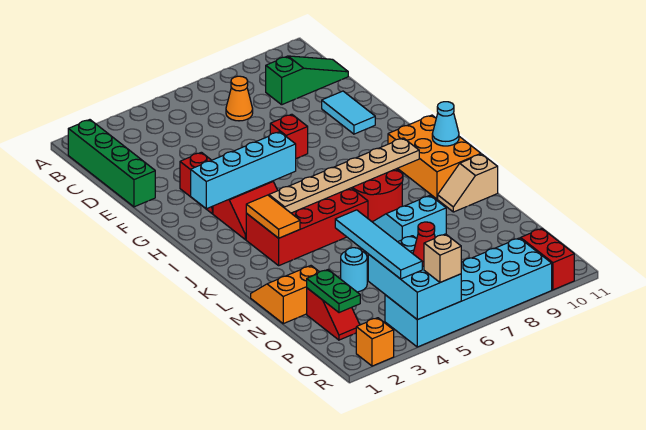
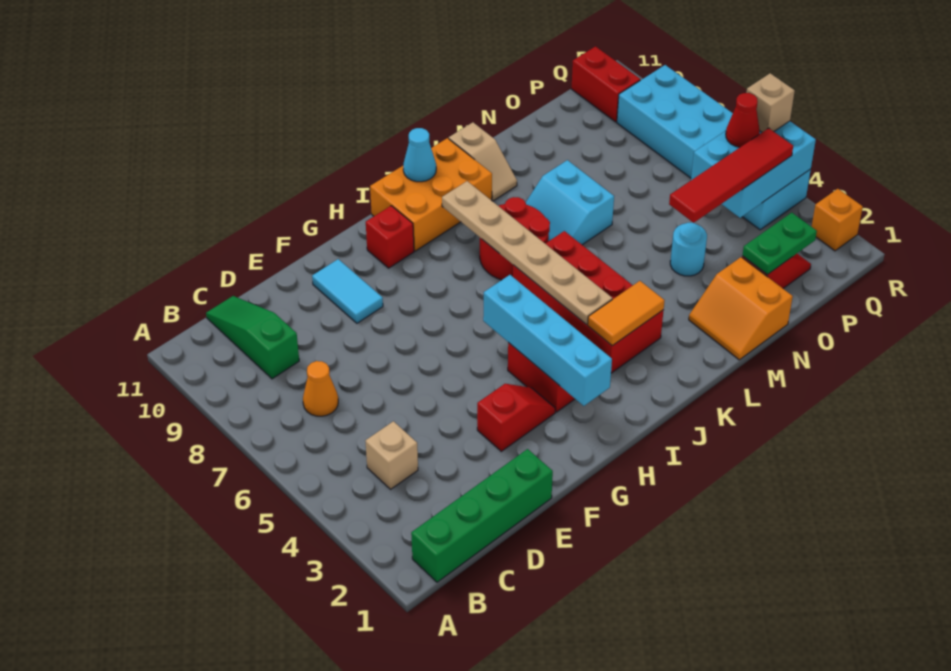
none -> tan brick C4 level 1
cyan tile E10:F10 level 1 -> cyan tile F9:F10 level 1
red brick F7 level 1 -> red brick H10 level 1
cyan tile N4:Q4 level 3 -> red tile N4:Q4 level 3
red brick Q10:R10 level 1 -> red brick Q10:Q11 level 1

